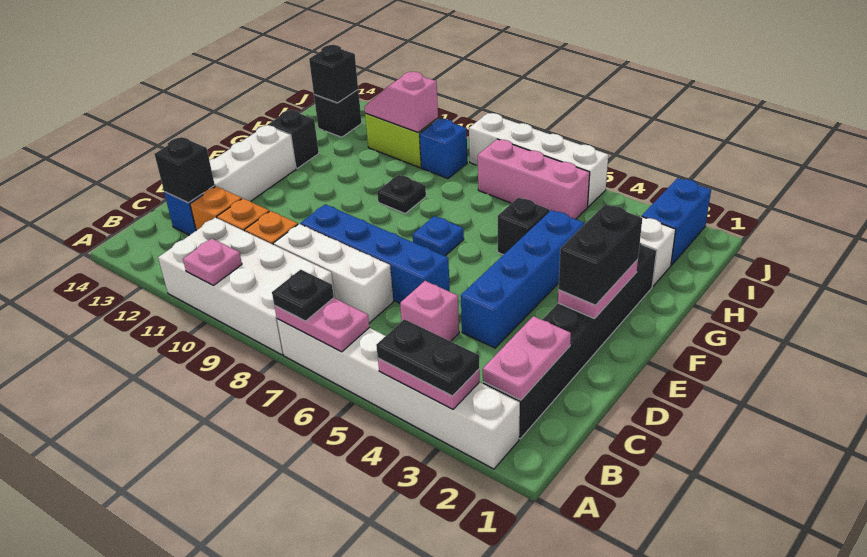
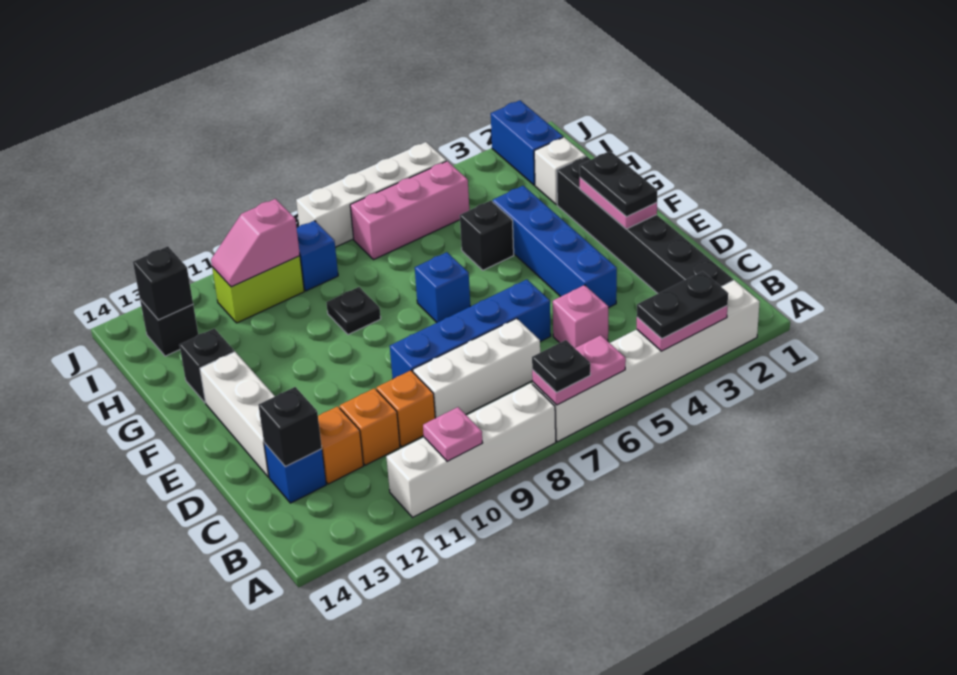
white brick A8:B11 level 1 -> white brick A8:A11 level 1
pink plate B2:C2 level 2 -> none
black brick E2:F2 level 3 -> black plate E2:F2 level 3
blue plate F7 level 1 -> blue brick F7 level 1

